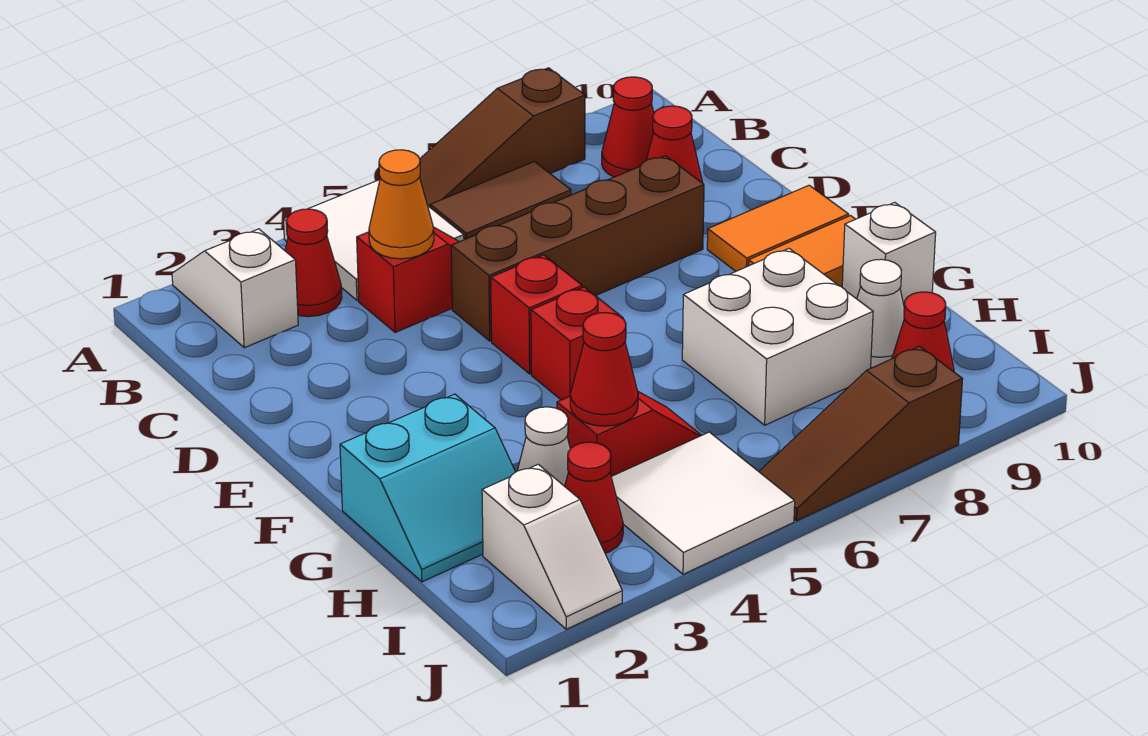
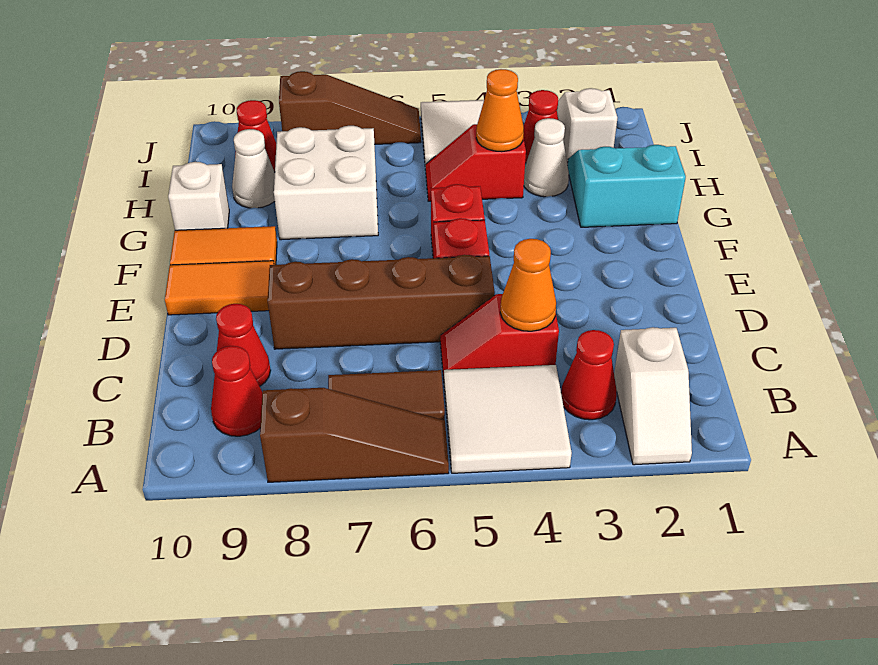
red cone H4 level 2 -> orange cone H4 level 2

